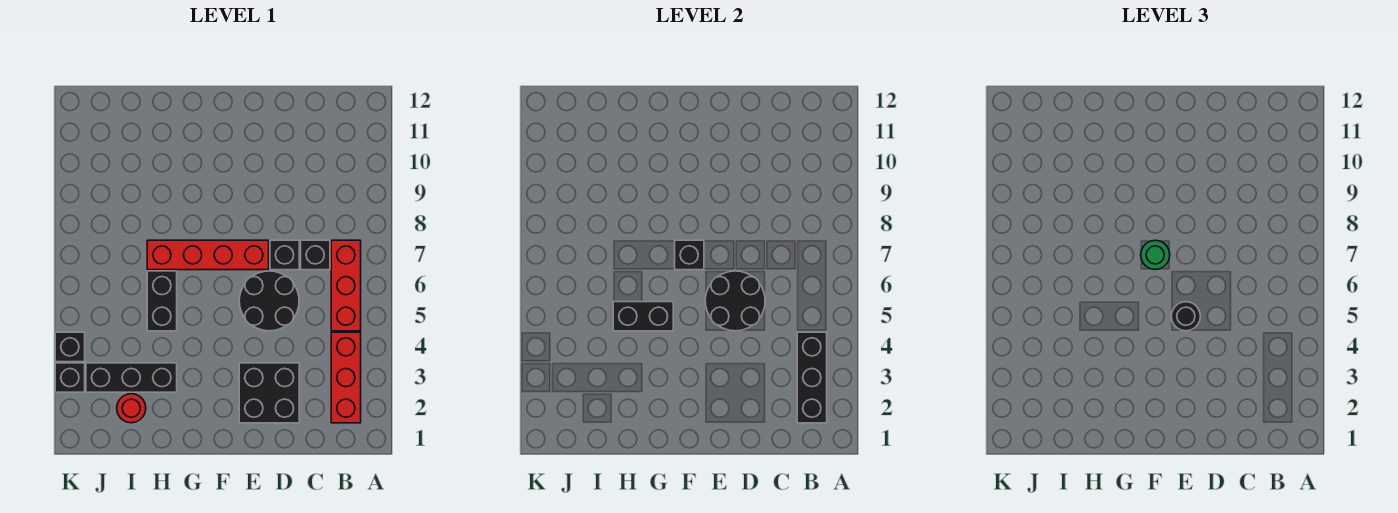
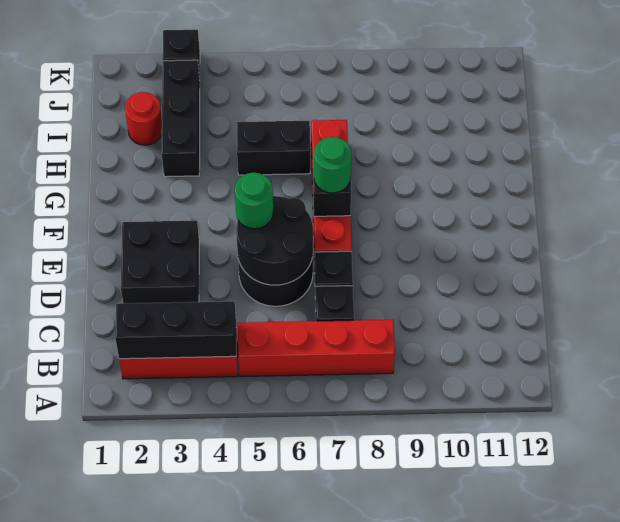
red brick B5:B7 level 1 -> red brick B5:B8 level 1
black round brick E5 level 3 -> green round brick E5 level 3
black brick G5:H5 level 2 -> none
black brick K4 level 1 -> none

